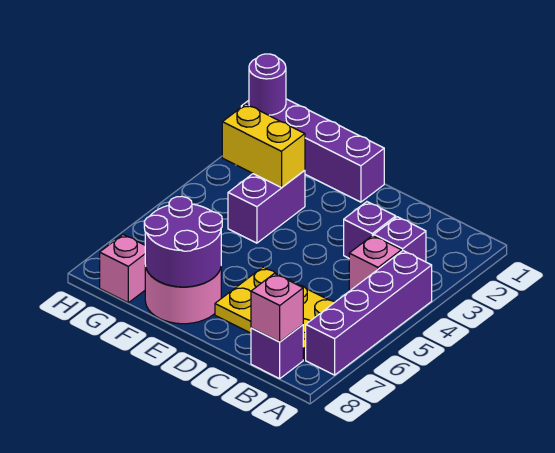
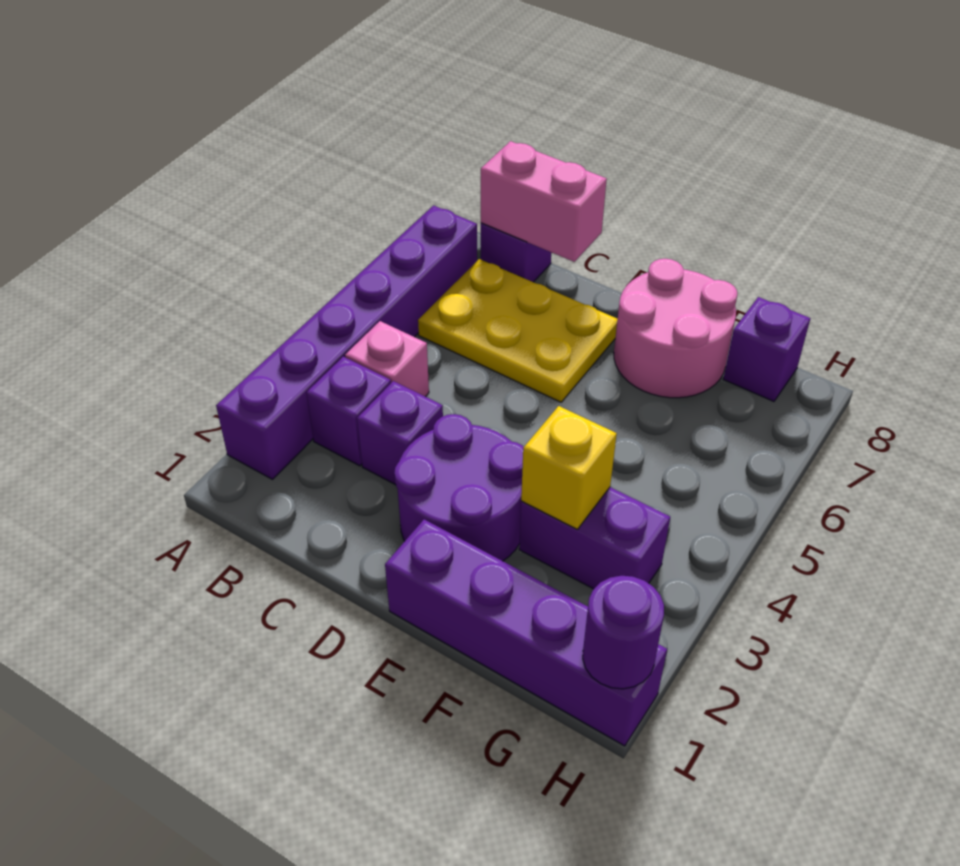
purple brick A4:A7 level 1 -> purple brick A2:A7 level 1
pink brick B8 level 2 -> pink brick B8:C8 level 2
purple round brick E7:F8 level 2 -> purple round brick D2:E3 level 1
purple brick F3:F4 level 1 -> purple brick F3:G3 level 1
yellow brick F3:G3 level 2 -> yellow brick F3 level 2
pink brick G8 level 1 -> purple brick G8 level 1

